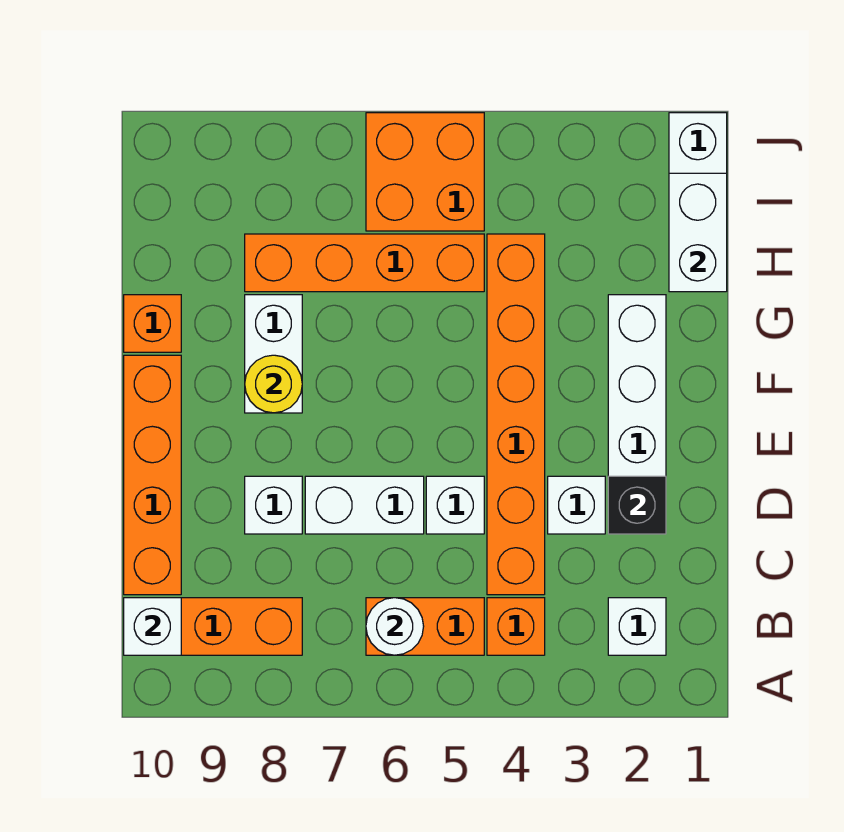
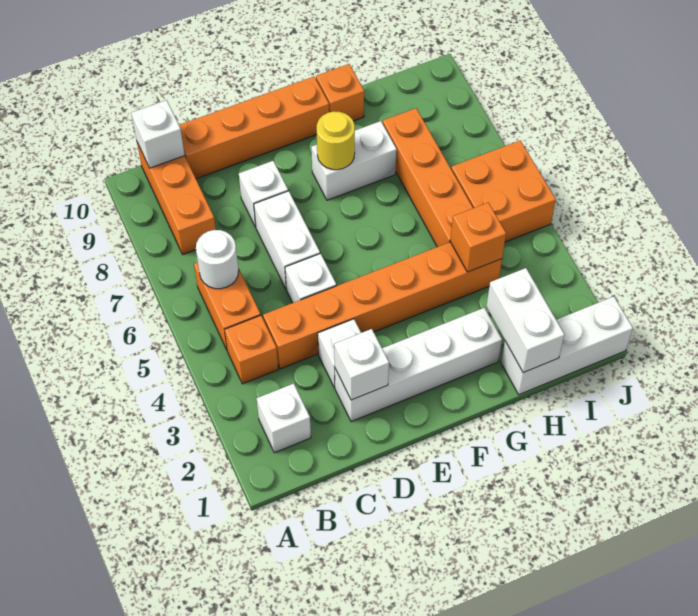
black brick D2 level 2 -> white brick D2 level 2
white brick H1:I1 level 2 -> white brick H1:H2 level 2
none -> orange brick H4 level 2

